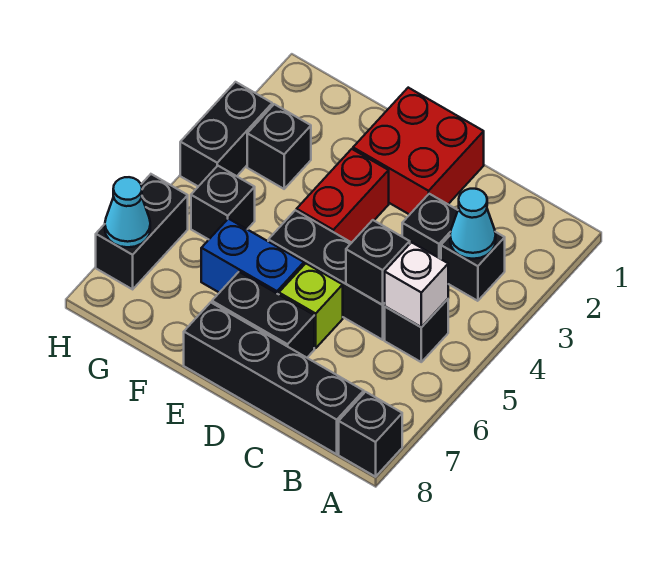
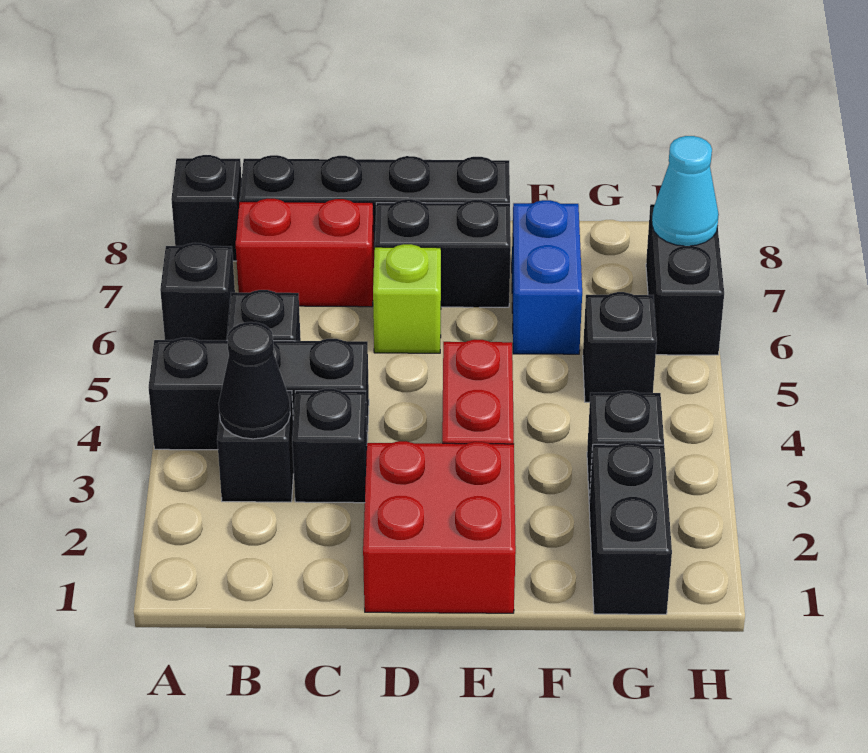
cyan cone B3 level 2 -> black cone B3 level 2
white brick B5 level 2 -> none
none -> red brick B7:C7 level 1
black brick C5:E5 level 1 -> black brick A4:C4 level 1
black brick C5 level 2 -> black brick A6 level 1
blue brick E6:F6 level 1 -> blue brick F6:F7 level 1
black brick H3:H4 level 1 -> black brick G1:G2 level 1

